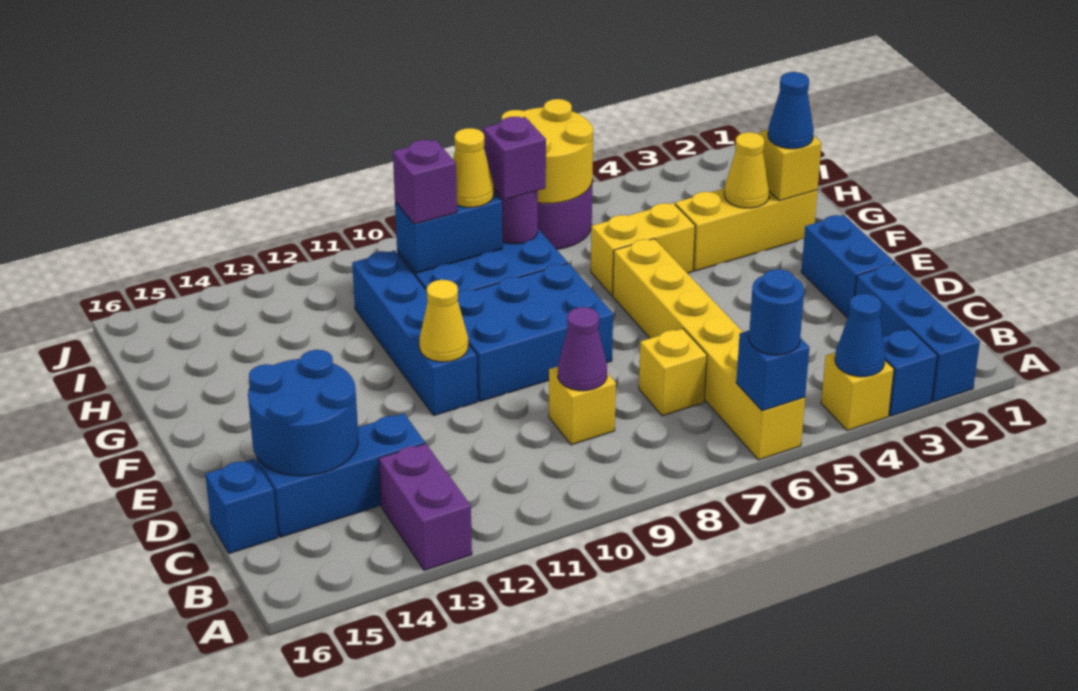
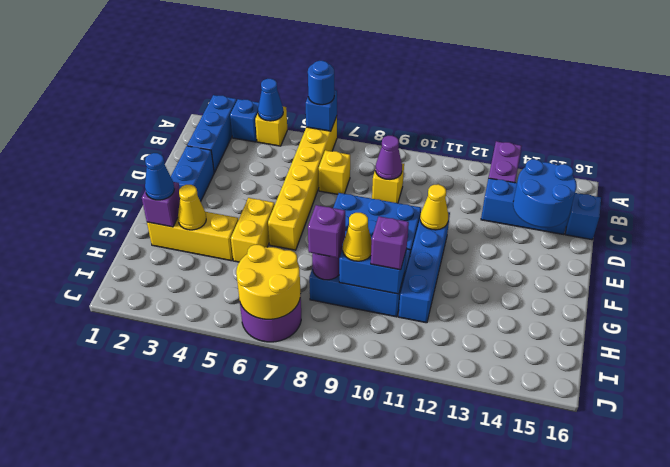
yellow brick G2 level 2 -> purple brick G2 level 2
yellow brick G5:G6 level 1 -> yellow brick F5:G5 level 1

